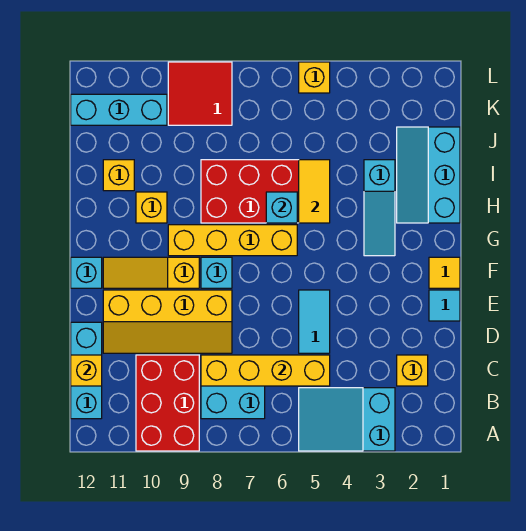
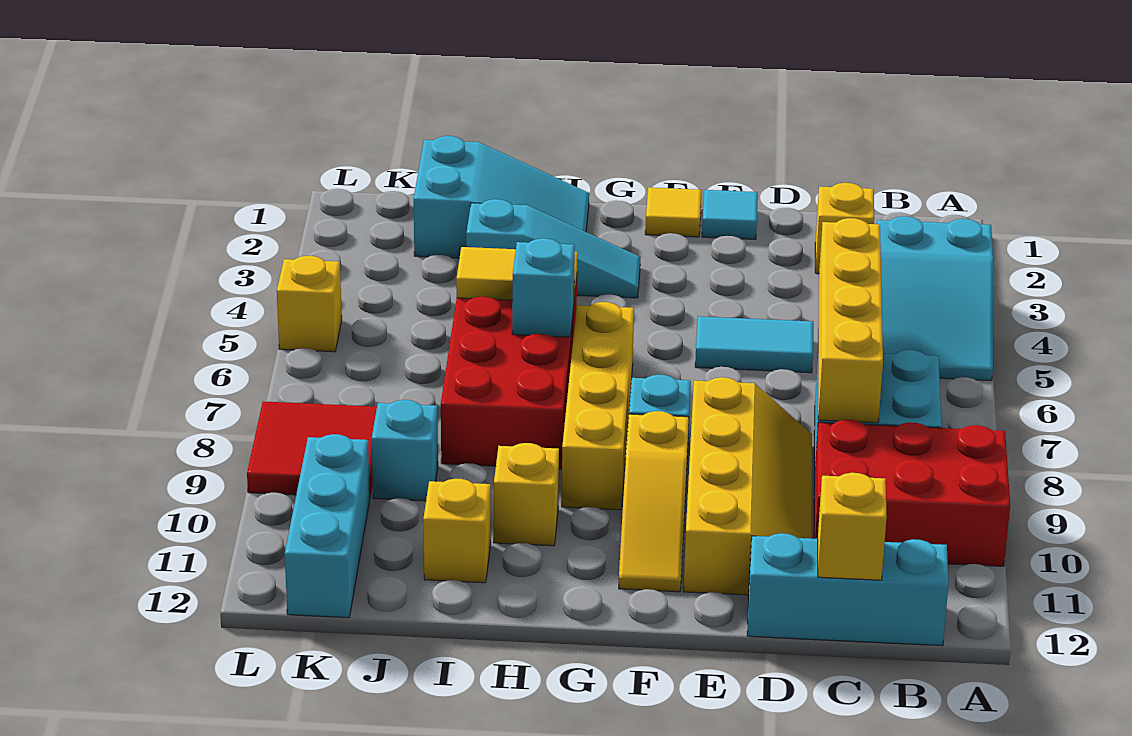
cyan brick F12 level 1 -> cyan brick J9 level 1
cyan slope H1:J2 level 1 top 1 -> cyan slope H1:J2 level 1 top J

